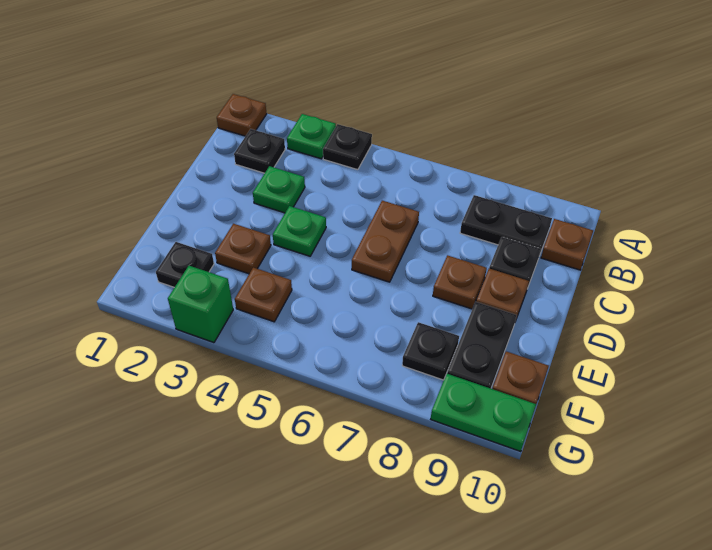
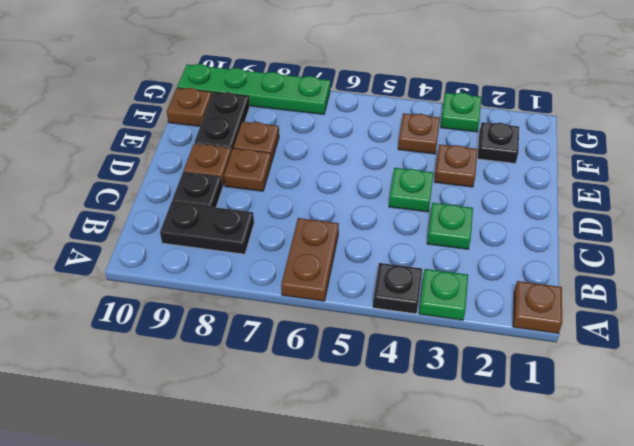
black plate B2 level 1 -> none
brown plate B10 level 1 -> brown plate E8 level 1
brown plate C6:D6 level 1 -> brown plate A6:B6 level 1
black plate F8 level 1 -> none
green brick G3 level 1 -> green plate G3 level 1
green plate G9:G10 level 1 -> green plate G7:G10 level 1

